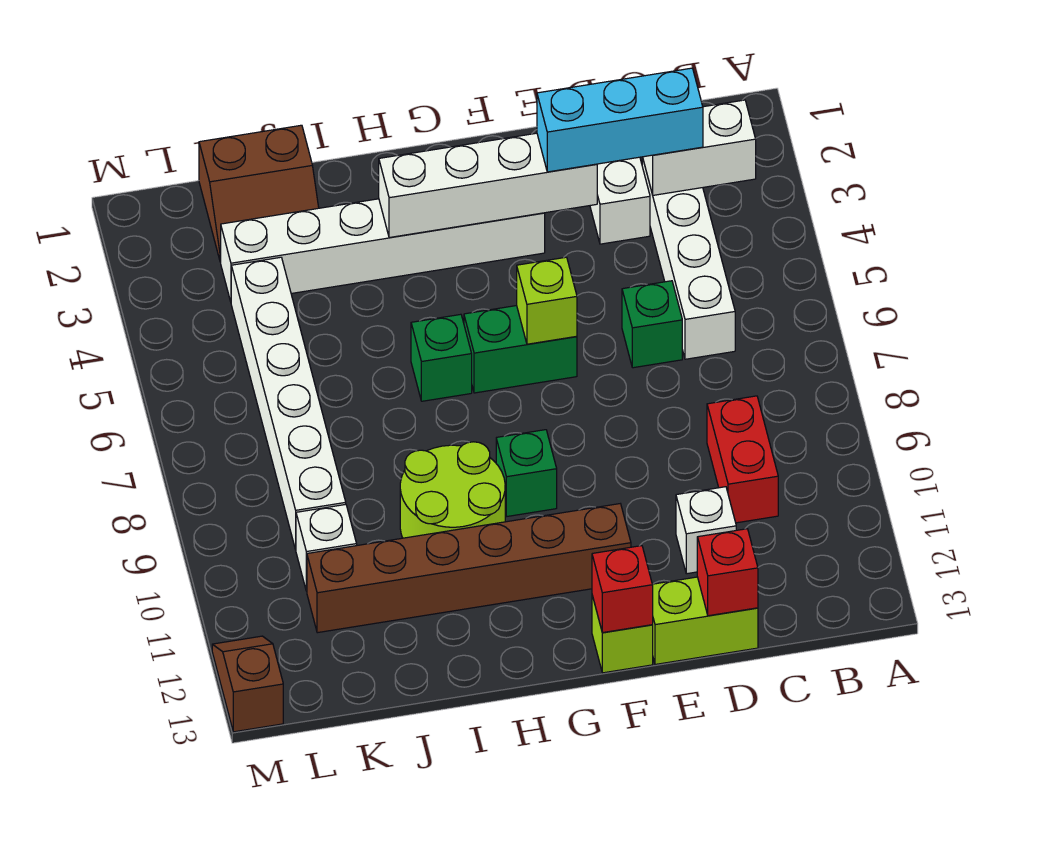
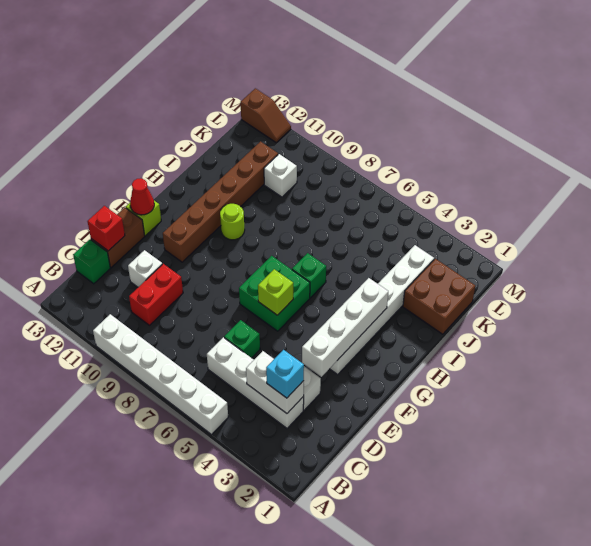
white brick B3:C3 level 2 -> white brick C3:C4 level 2
cyan brick C3:E3 level 3 -> cyan brick C3 level 3
red brick C9:C10 level 1 -> red brick C10:D10 level 1
lime brick D13:E13 level 1 -> brown brick D13:E13 level 1
green brick F6:G6 level 1 -> green brick F6:G7 level 1
red brick F13 level 2 -> red cone F13 level 2
green brick G9 level 1 -> green brick C13 level 1
lime round brick H9:I10 level 1 -> lime round brick H10 level 1
brown slope J1:K2 level 1 top 1 -> brown brick J1:K2 level 1
white brick K4:K9 level 1 -> white brick A5:A10 level 1

